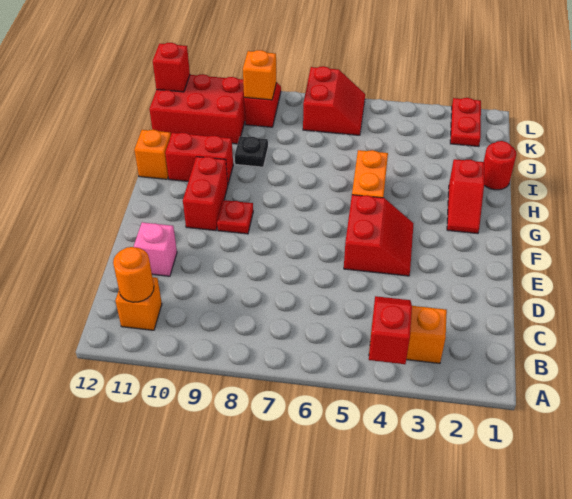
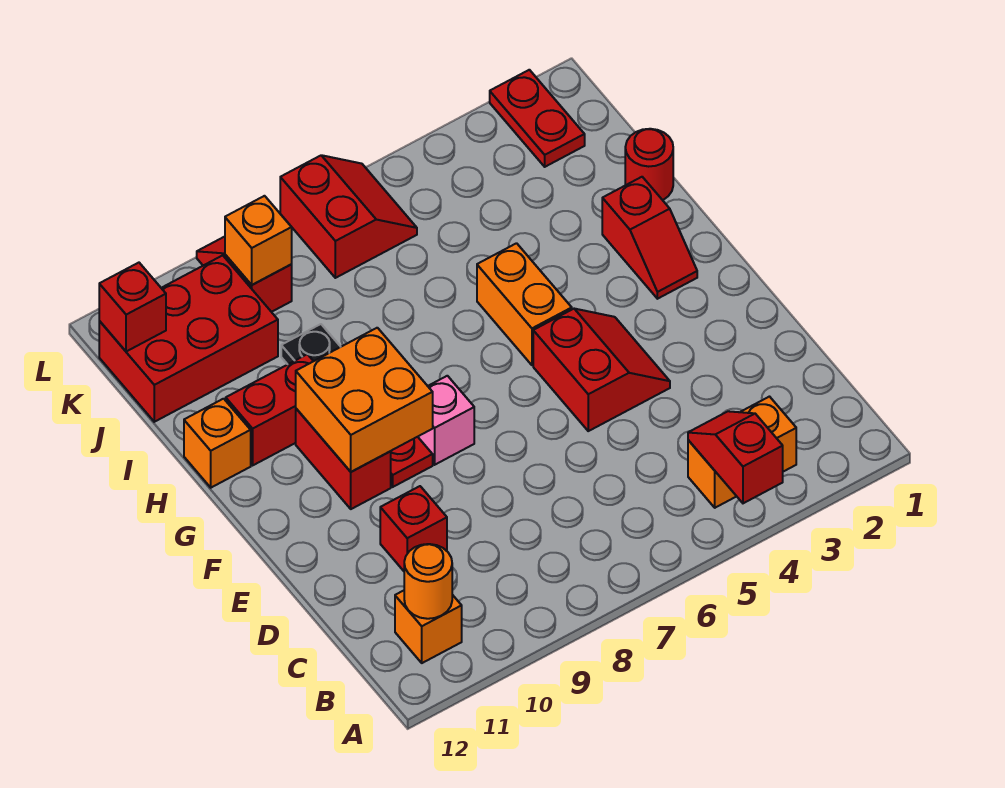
none -> red brick D10 level 1
pink brick D11 level 1 -> pink brick F8 level 1
none -> orange brick F9:G10 level 2

